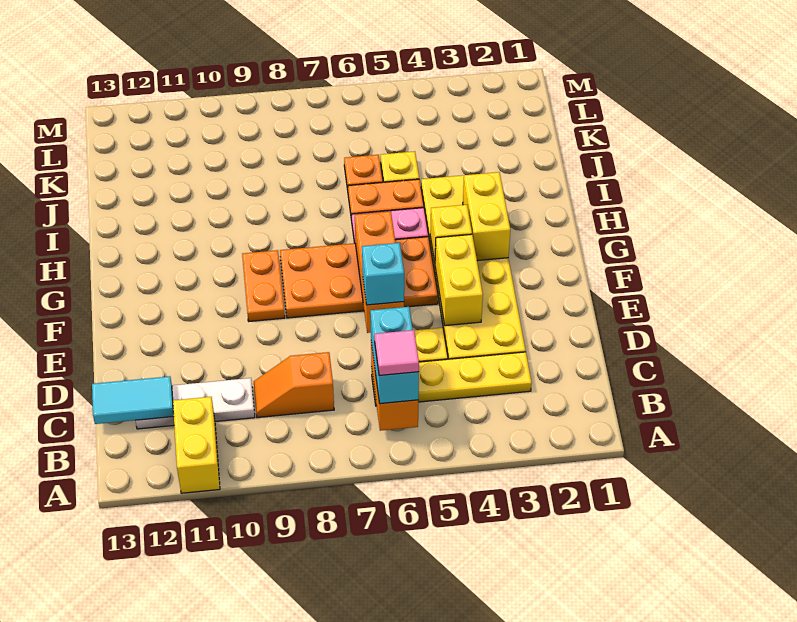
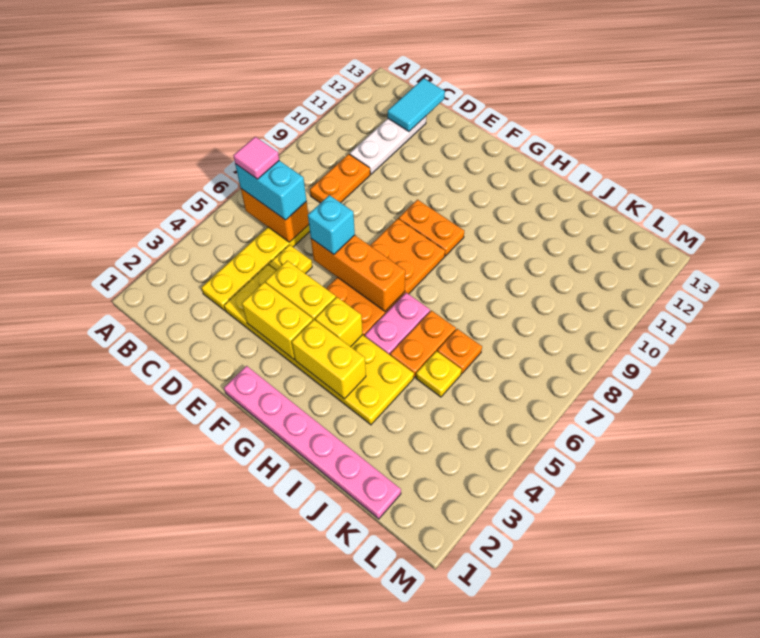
yellow brick A11:B11 level 1 -> yellow brick E3:F3 level 2
orange slope C8:C9 level 1 top 8 -> orange plate C8:C9 level 1
none -> pink plate F1:K1 level 1

